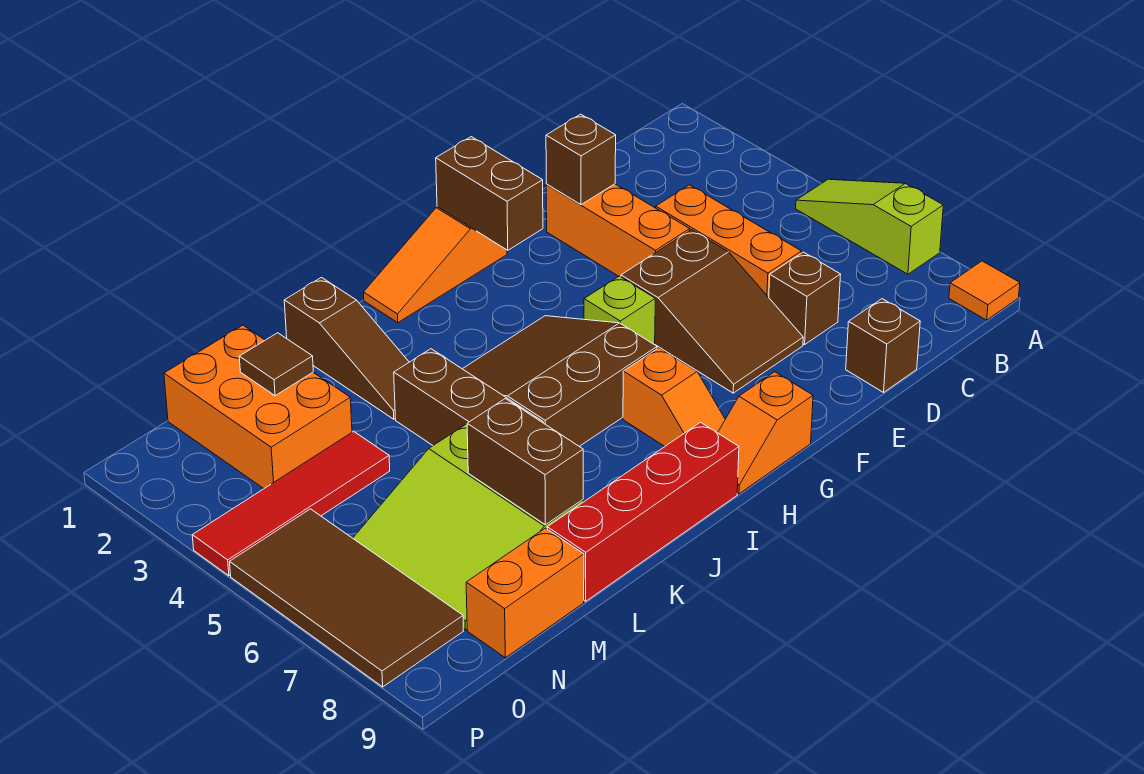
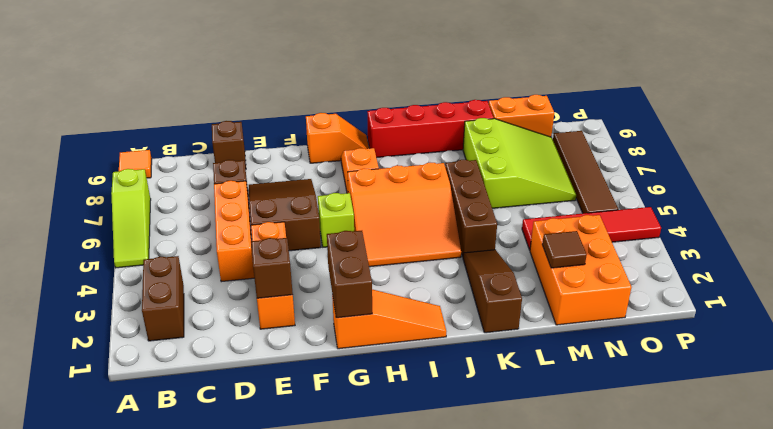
brown slope H4:J6 level 1 top 6 -> orange slope H4:J6 level 1 top 6
brown brick L7:L8 level 2 -> brown brick B2:B3 level 1
brown tile O5:P8 level 1 -> brown tile O5:O8 level 1

